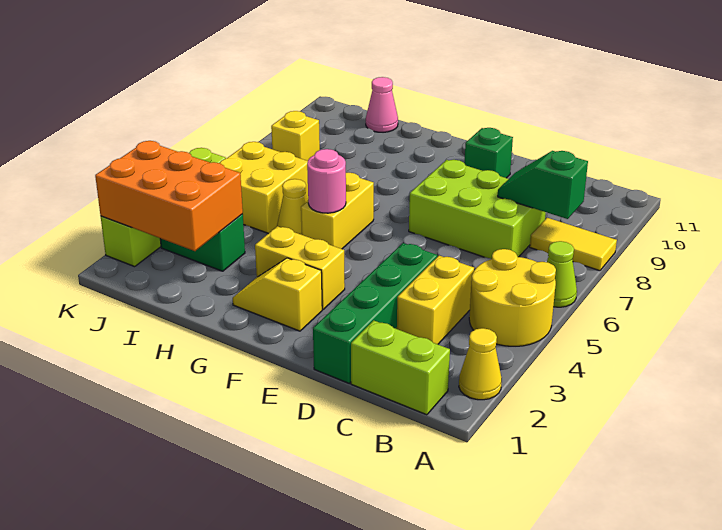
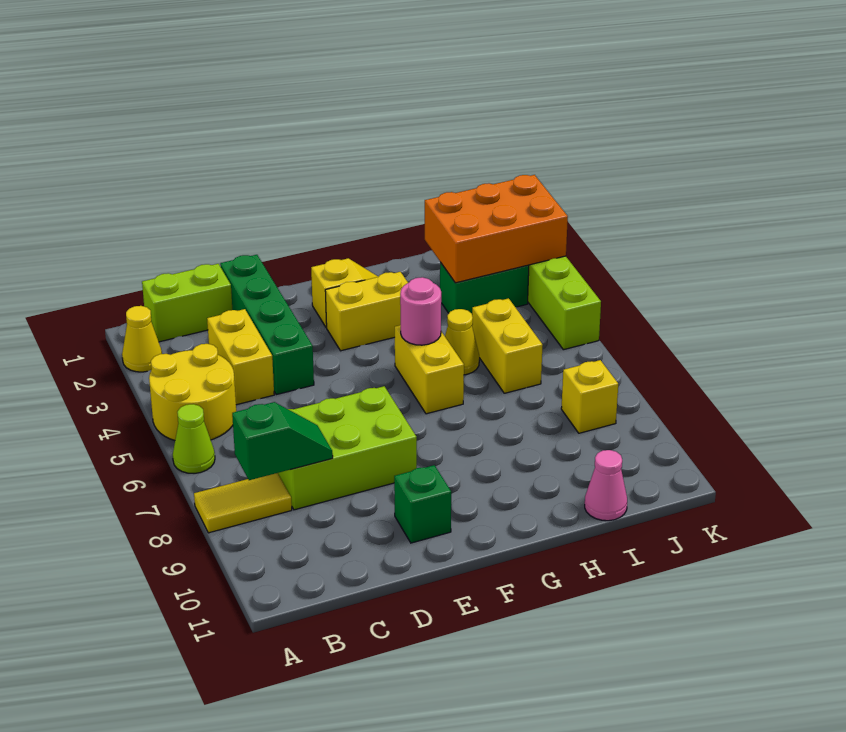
yellow brick I5:J6 level 1 -> yellow brick I5:I6 level 1

